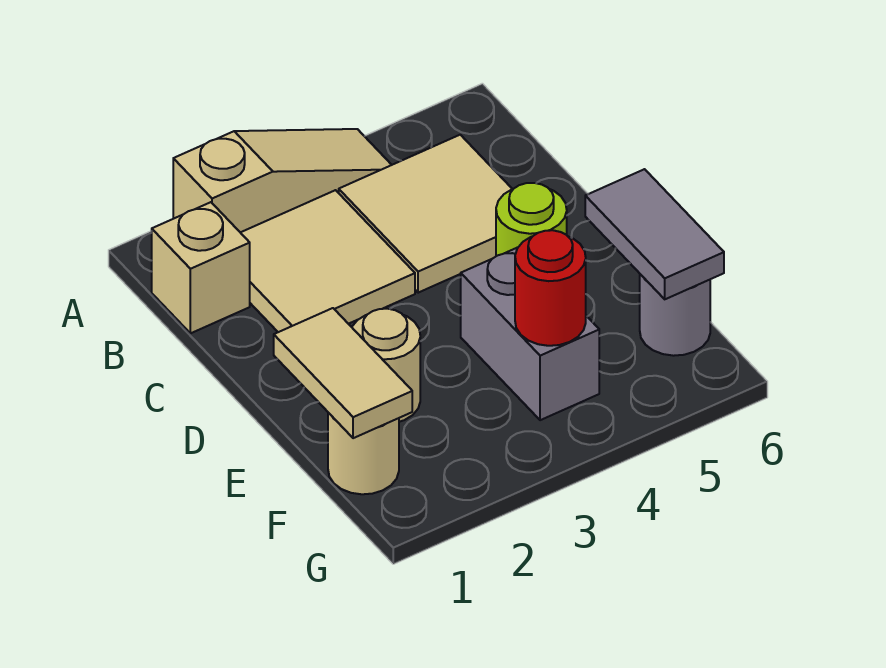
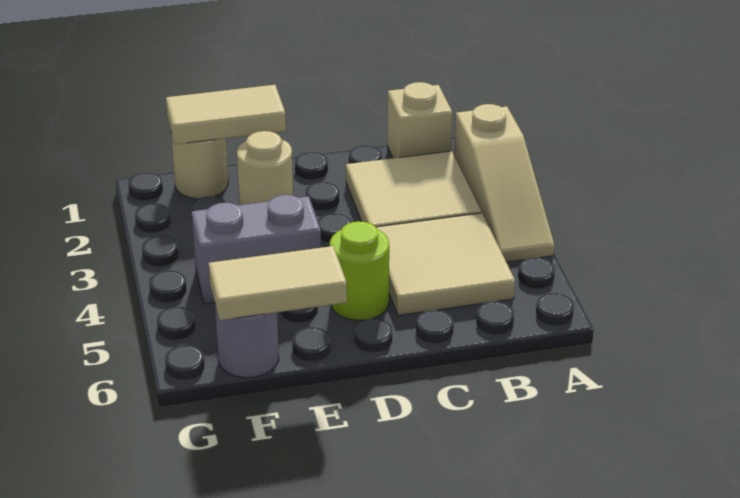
grey tile E6:F6 level 2 -> tan tile E6:F6 level 2
red round brick F4 level 2 -> none

